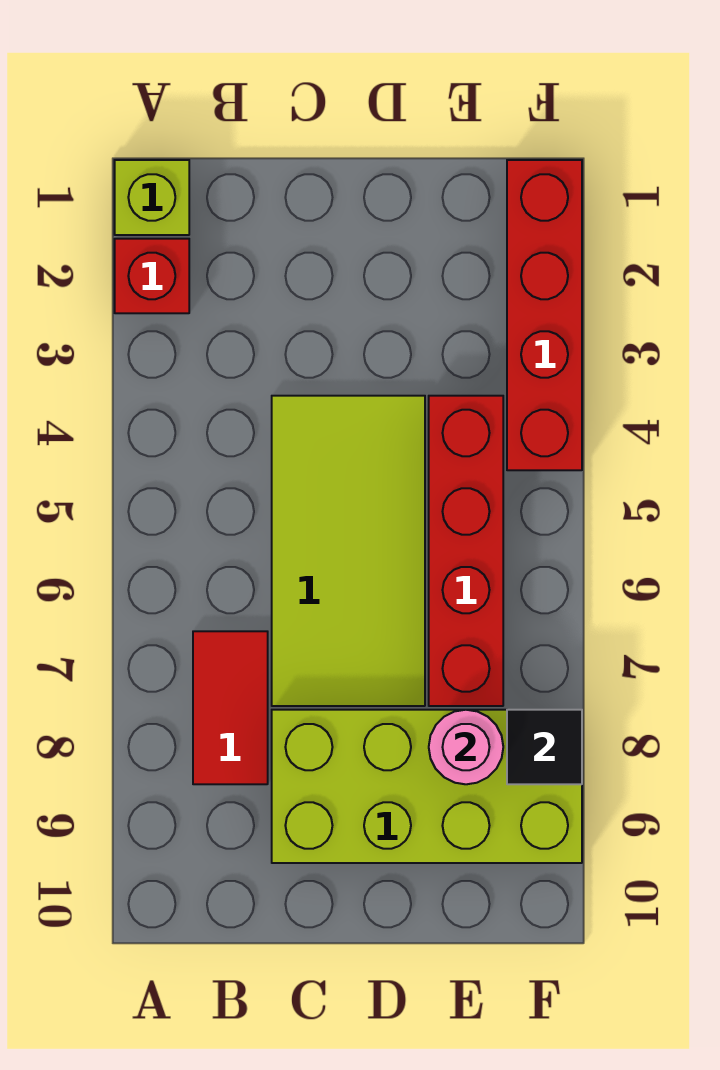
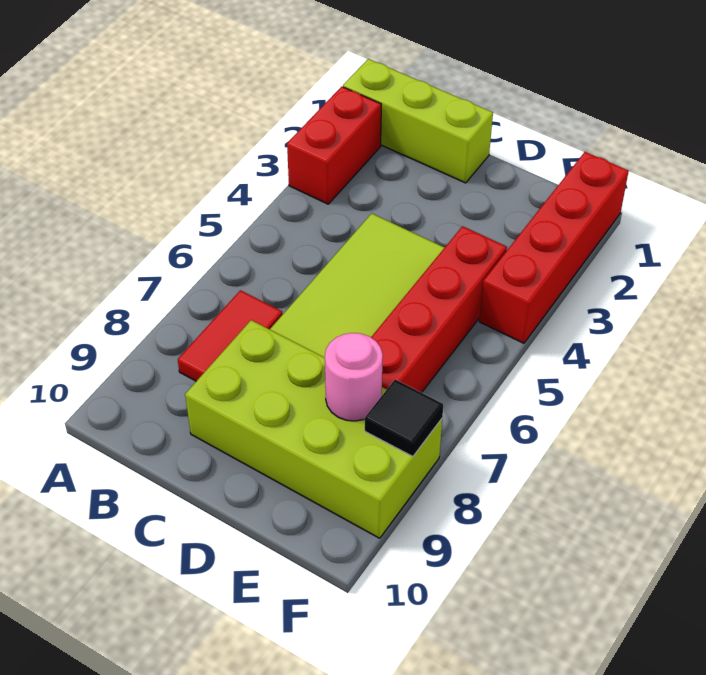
lime brick A1 level 1 -> lime brick A1:C1 level 1
red brick A2 level 1 -> red brick A2:A3 level 1

